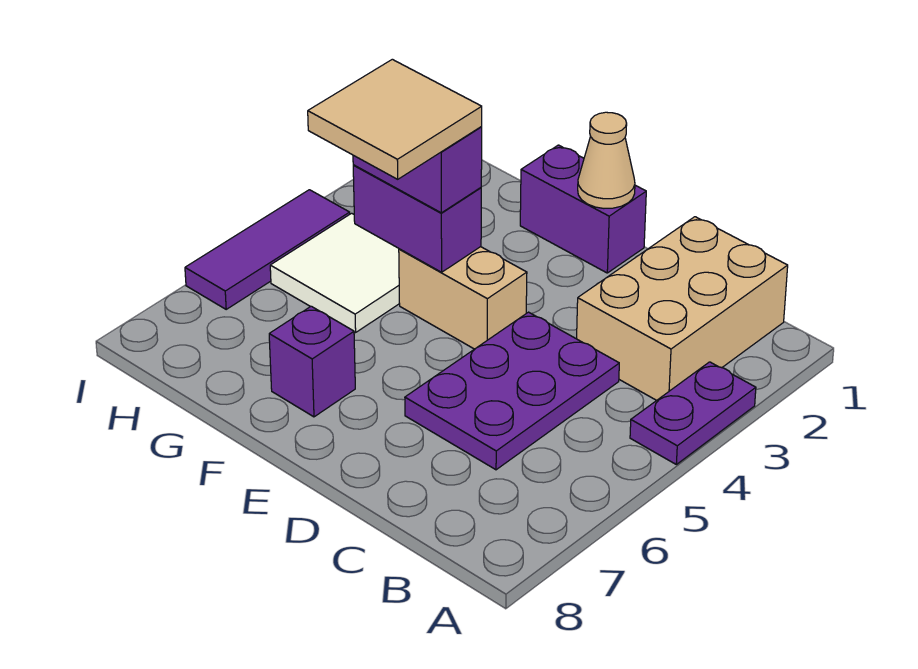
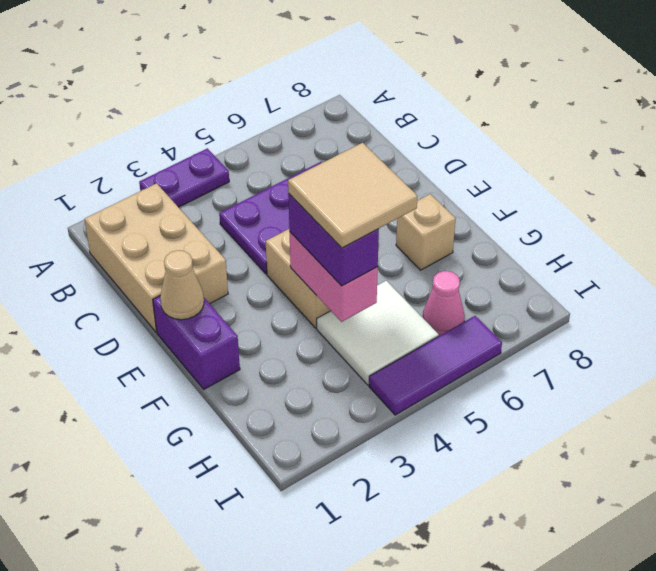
tan brick B1:C3 level 1 -> tan brick B1:D2 level 1
purple brick F4:G4 level 2 -> pink brick F4:G4 level 2
purple brick F7 level 1 -> tan brick F7 level 1
none -> pink cone H6 level 1

